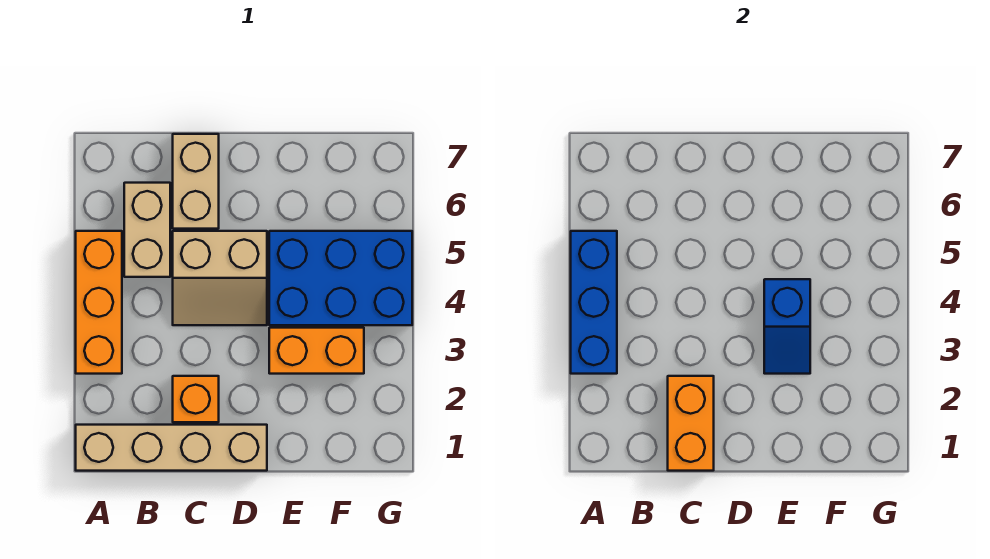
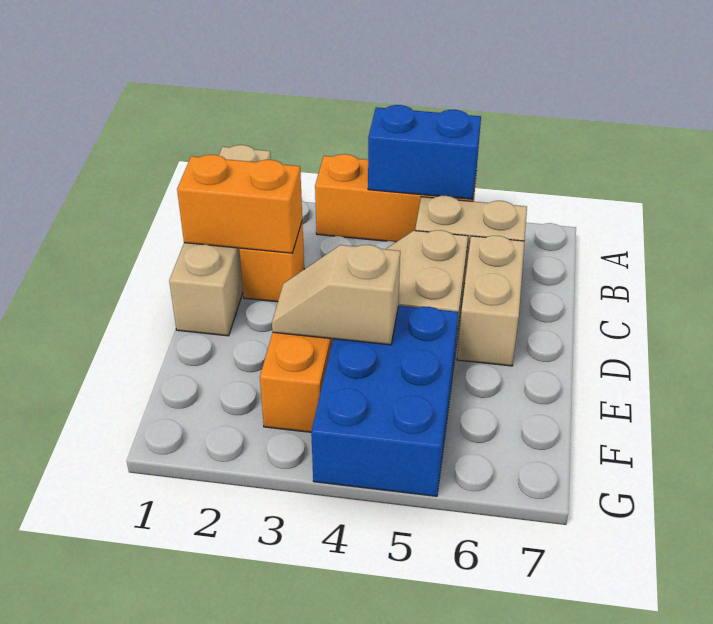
blue brick A3:A5 level 2 -> blue brick A4:A5 level 2
tan brick C6:C7 level 1 -> tan brick C6:D6 level 1
blue slope E3:E4 level 2 top 4 -> tan slope E3:E4 level 2 top 4

